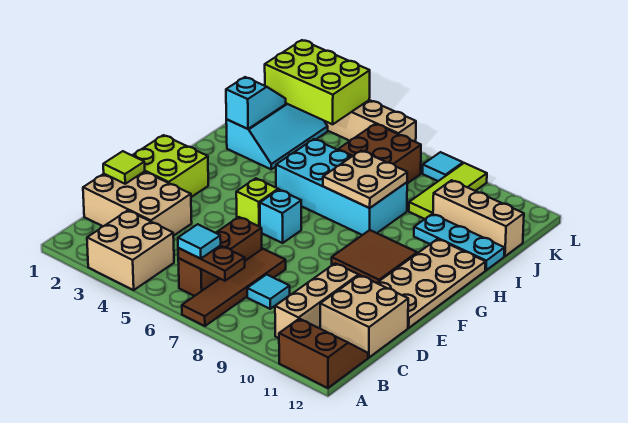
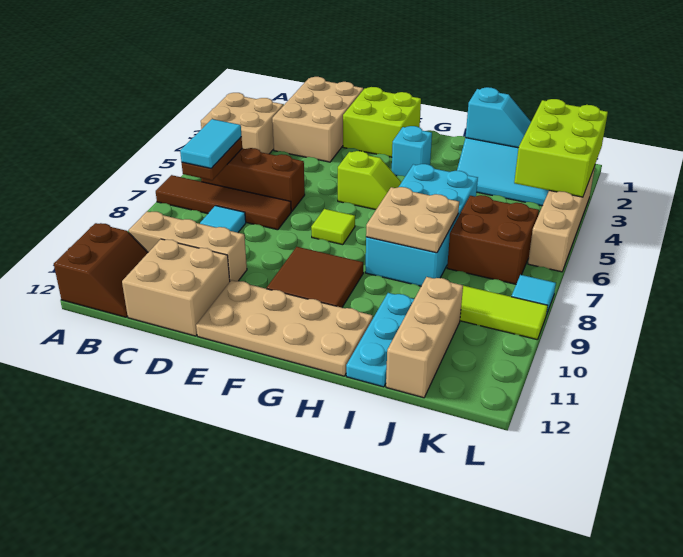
cyan tile B6 level 3 -> cyan tile B6:B7 level 3
lime tile D1 level 2 -> lime tile F7 level 1
cyan brick F6 level 1 -> cyan brick G3 level 1

